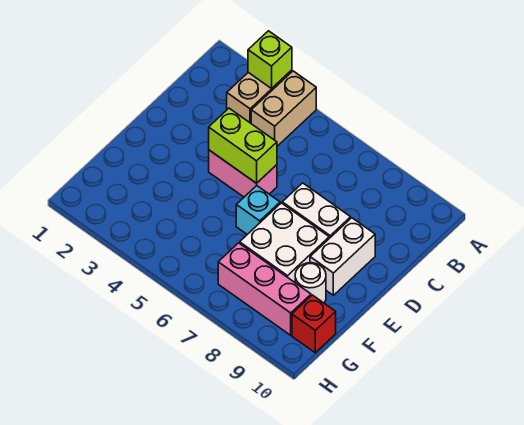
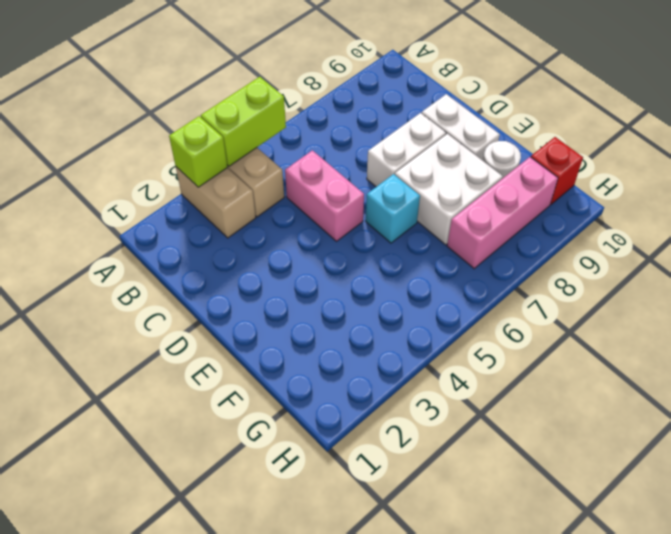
pink brick D4:D5 level 1 -> pink brick C5:D5 level 1
lime brick D4:D5 level 2 -> lime brick A4:A5 level 2

